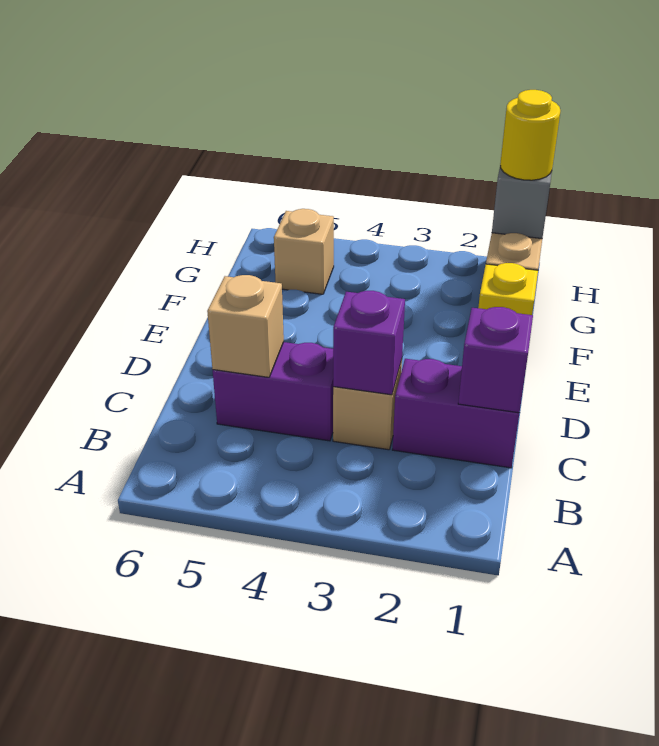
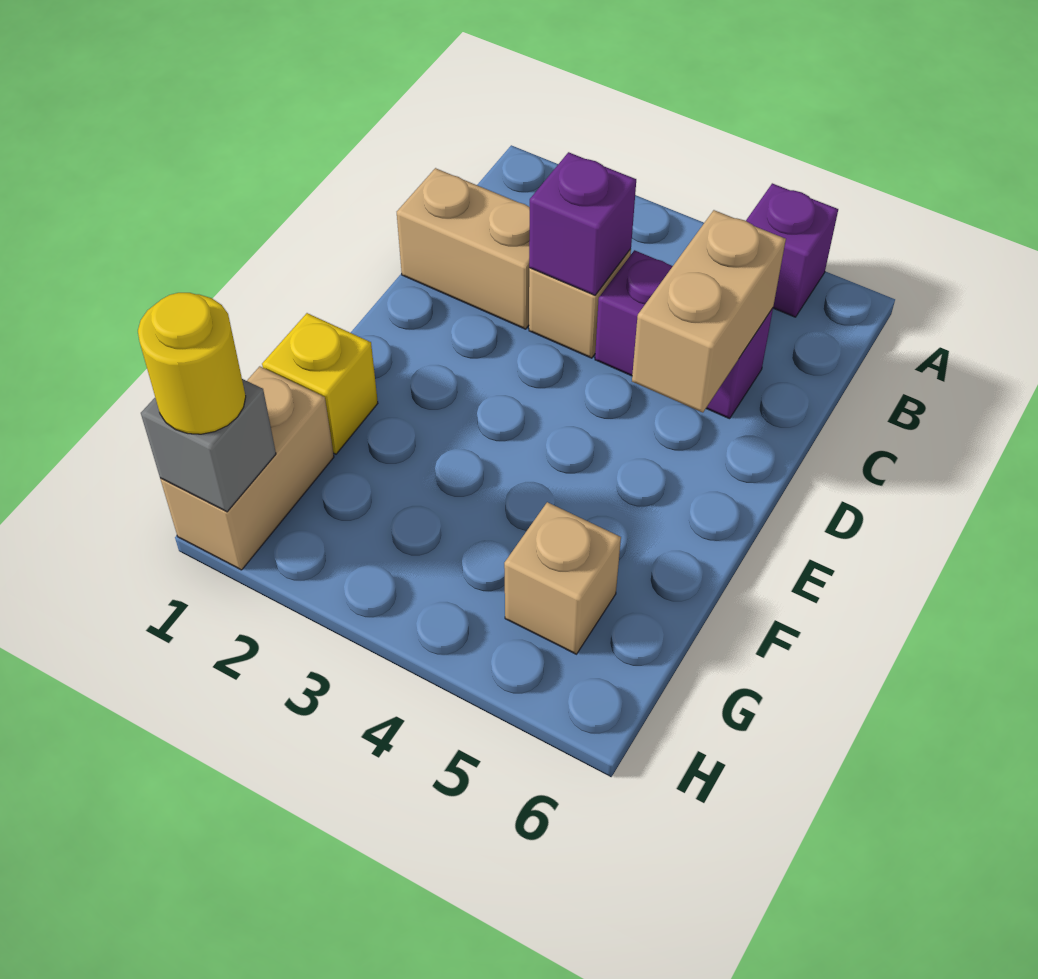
purple brick C1:C2 level 1 -> tan brick C1:C2 level 1
purple brick C1 level 2 -> purple brick A5 level 1
tan brick C5 level 2 -> tan brick C5:D5 level 2

